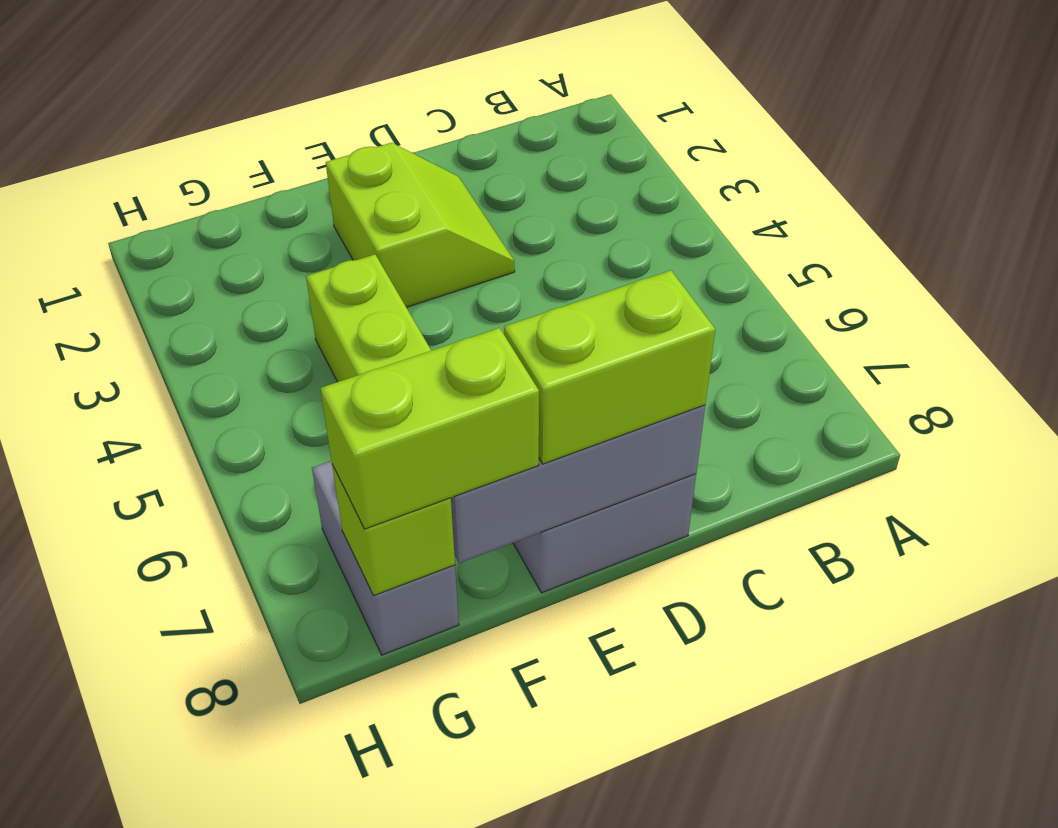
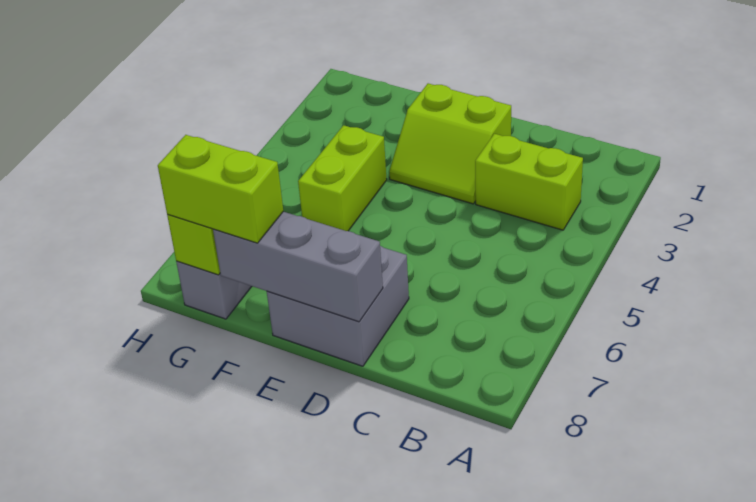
lime slope D2:E3 level 1 top E -> lime slope D2:E3 level 1 top 2
lime brick D8:E8 level 3 -> lime brick B3:C3 level 1

